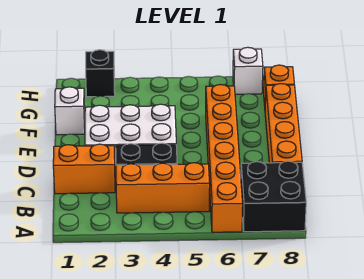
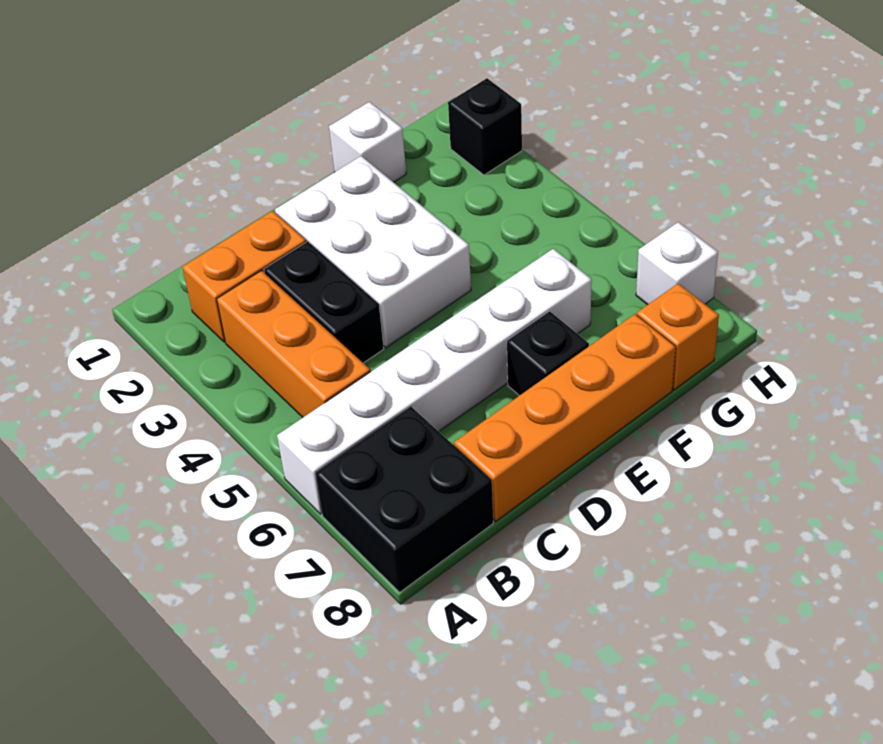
orange brick A6:F6 level 1 -> white brick A6:F6 level 1
orange brick C1:C2 level 1 -> orange brick B2:C2 level 1
none -> black brick E7 level 1

